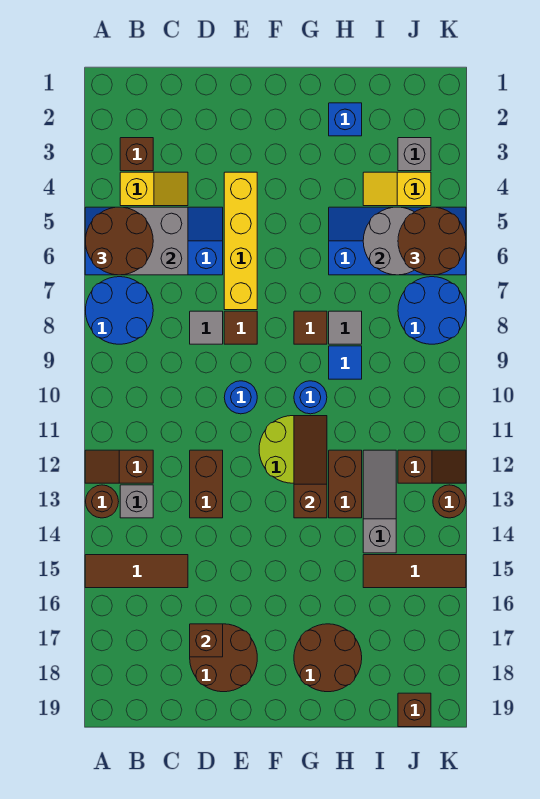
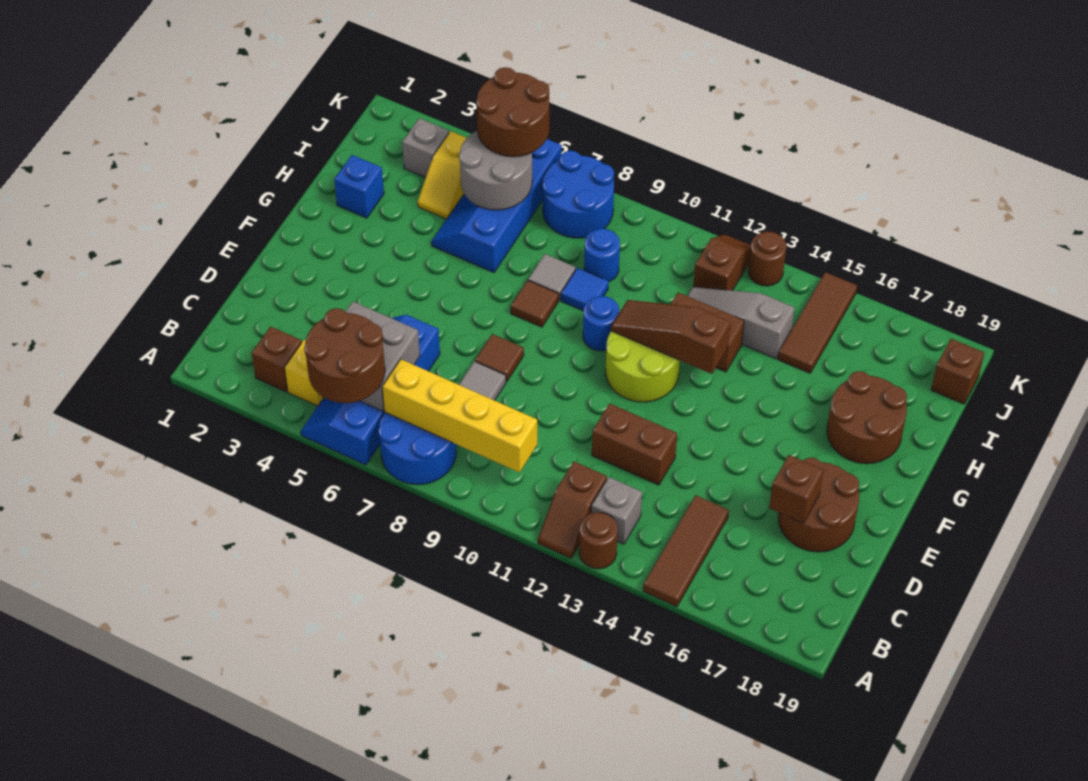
yellow brick E4:E7 level 1 -> yellow brick B7:B10 level 2
blue round brick E10 level 1 -> blue round brick I9 level 1

